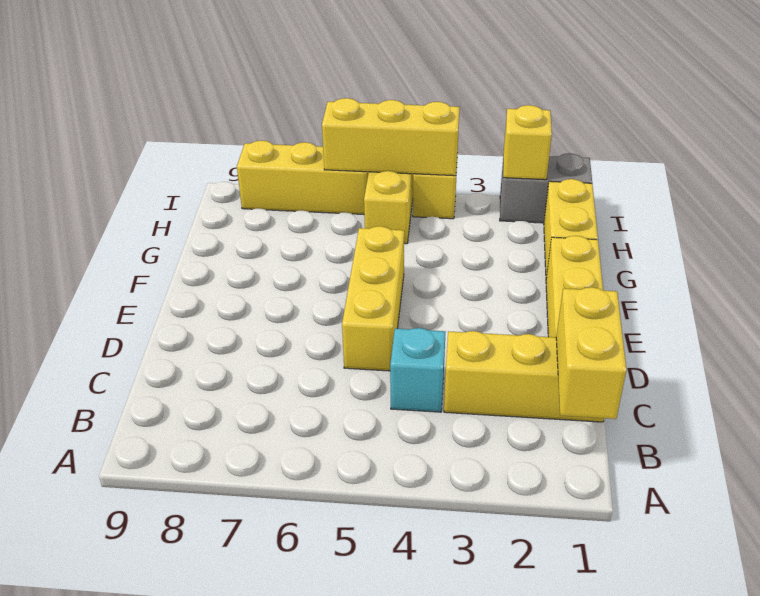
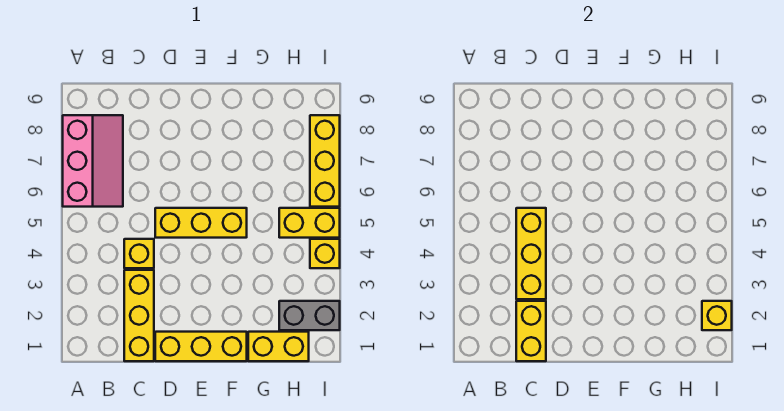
none -> pink slope A6:B8 level 1 top A
yellow brick B1:C1 level 2 -> yellow brick C1:C2 level 2
cyan brick C4 level 1 -> yellow brick C4 level 1
grey brick I1:I2 level 1 -> grey brick H2:I2 level 1
yellow brick I4:I6 level 2 -> yellow brick C3:C5 level 2

